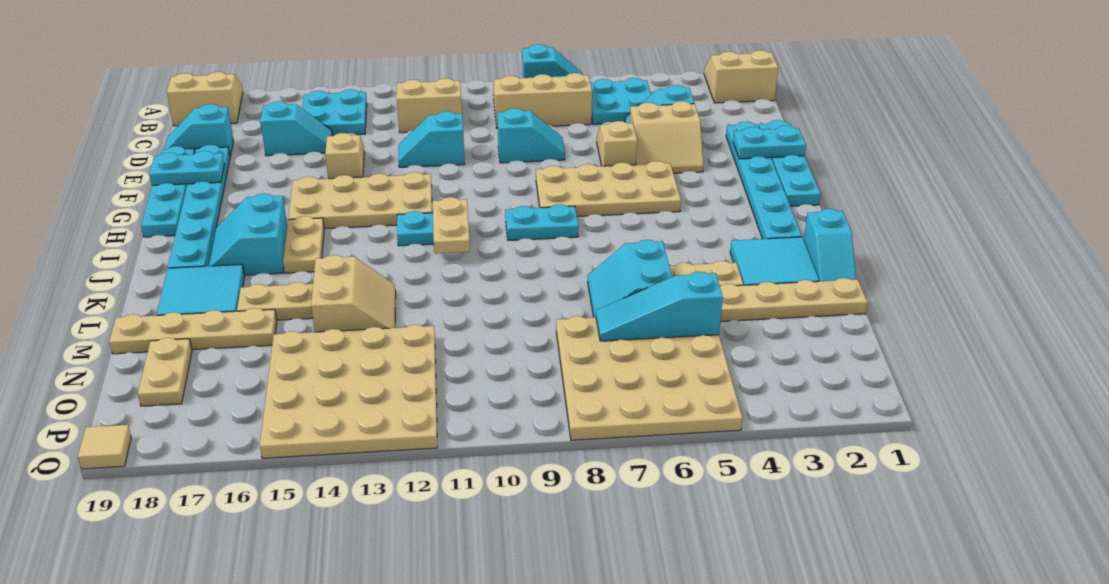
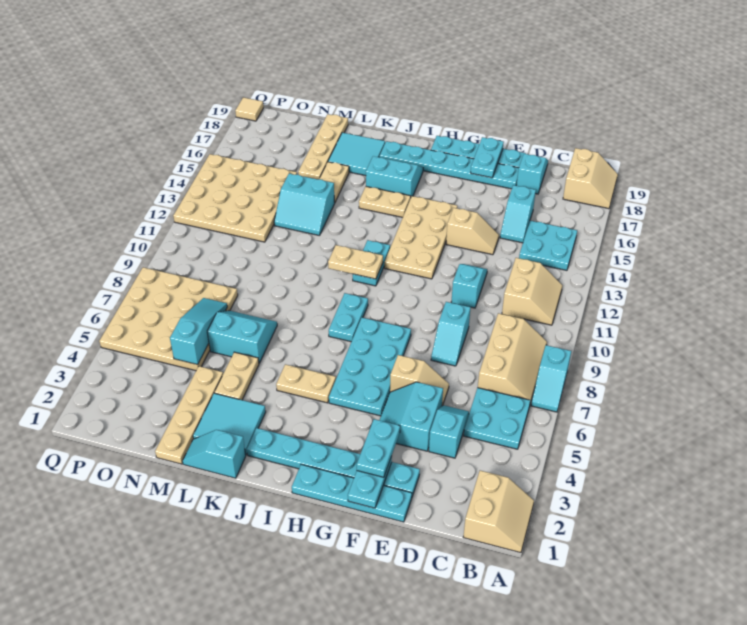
tan slope E4:F5 level 1 top E -> cyan slope E4:F5 level 1 top E
none -> cyan plate F2:F3 level 3
tan plate G5:H8 level 1 -> cyan plate G5:H8 level 1
tan slope L13:M14 level 1 top 14 -> cyan slope L13:M14 level 1 top 14
tan plate N18:O18 level 1 -> tan plate I5:J5 level 1

